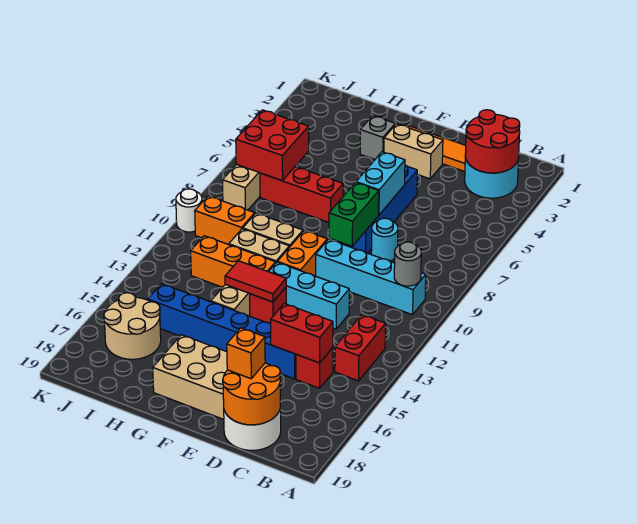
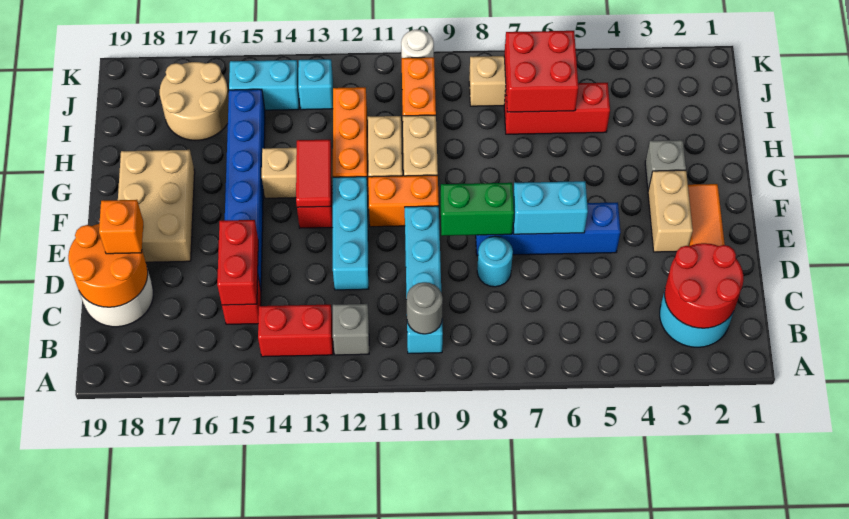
none -> grey brick B12 level 1
red brick G7:I7 level 1 -> red brick I5:I7 level 1
none -> cyan brick J13 level 1
none -> cyan brick J14:J15 level 1

